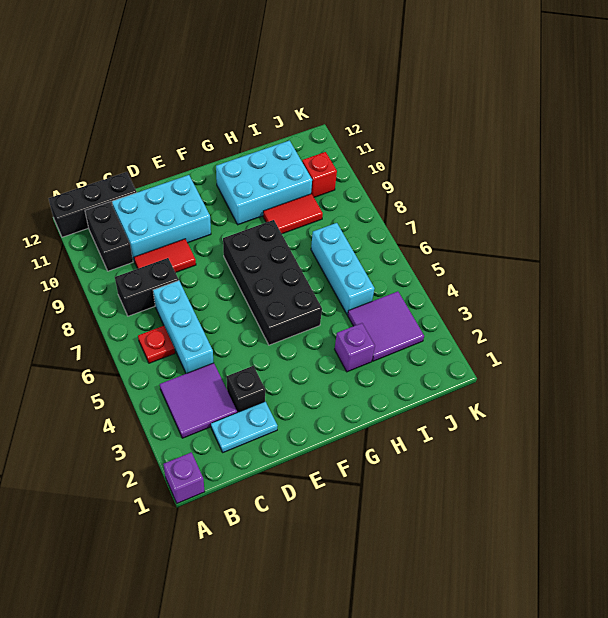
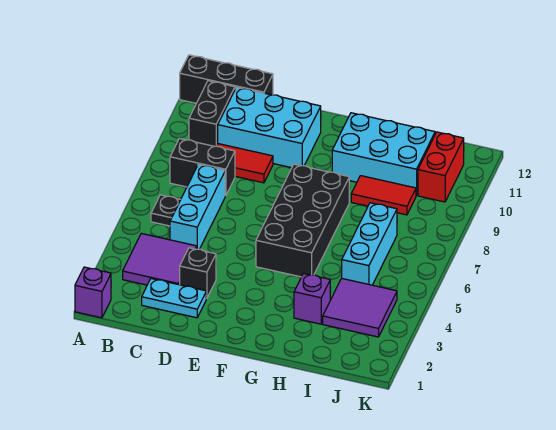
red plate B6 level 1 -> black plate B6 level 1
red brick J10 level 1 -> red brick J10:J11 level 1

